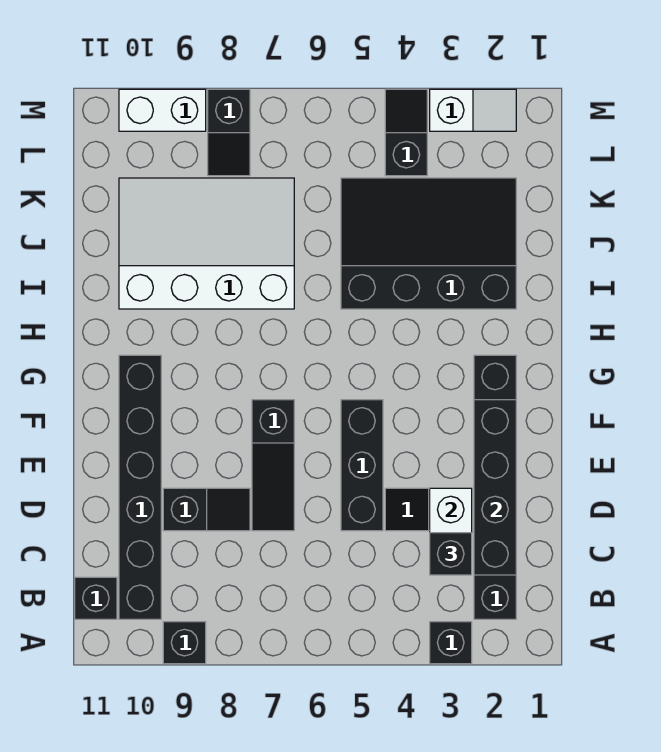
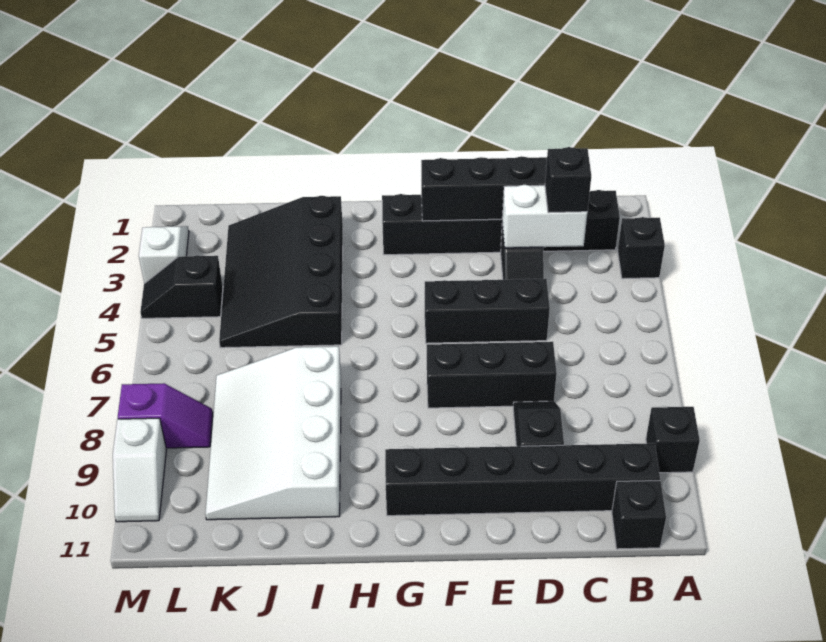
black slope D7:F7 level 1 top F -> black brick D7:F7 level 1
black slope L8:M8 level 1 top M -> purple slope L8:M8 level 1 top M
white brick M9:M10 level 1 -> white slope M9:M10 level 1 top 9

